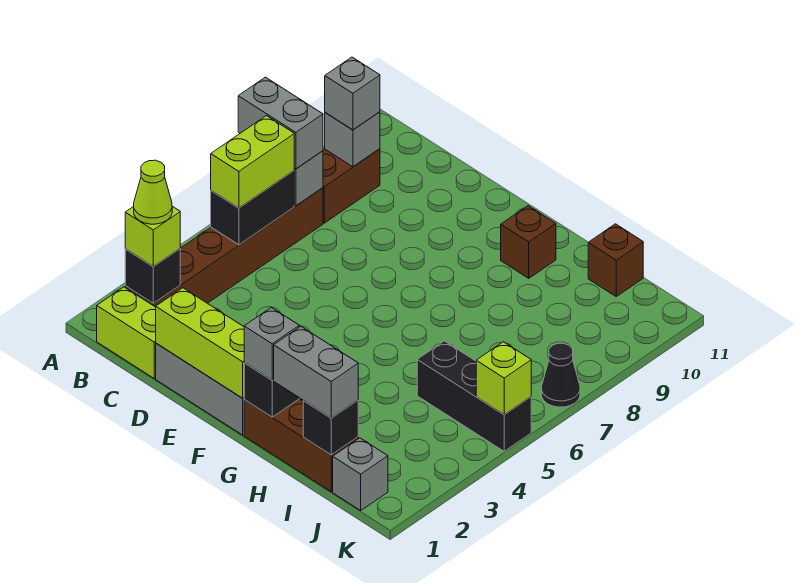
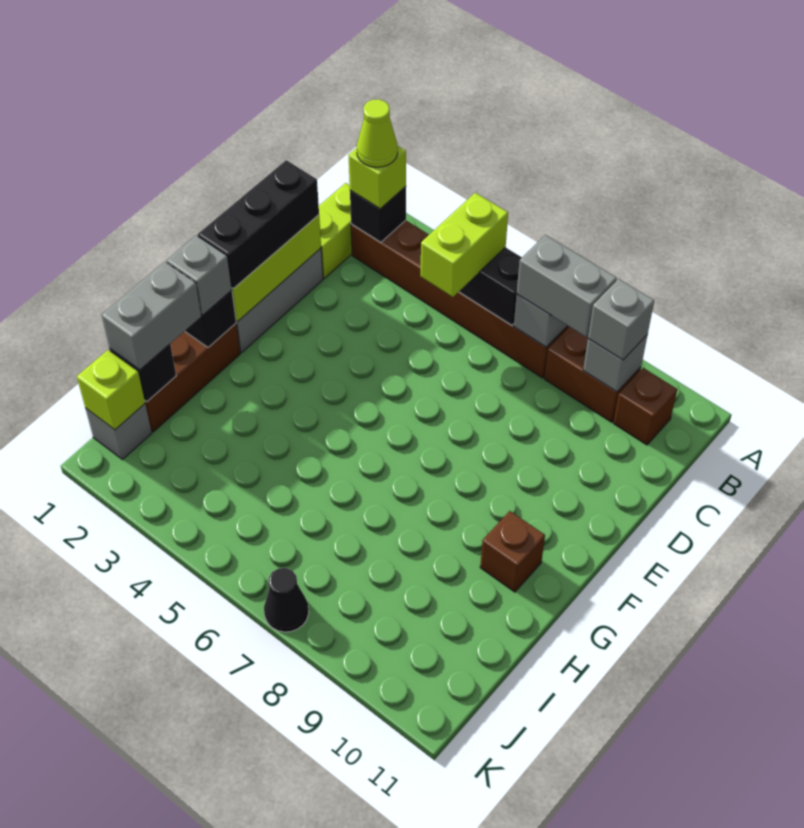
grey brick A7:B7 level 3 -> grey brick B7:B8 level 3
lime brick B5:B6 level 3 -> lime brick B5:C5 level 3
black brick I5:K5 level 1 -> black brick D1:F1 level 3
brown brick I11 level 1 -> brown brick B10 level 1
lime brick K5 level 2 -> lime brick J1 level 2

